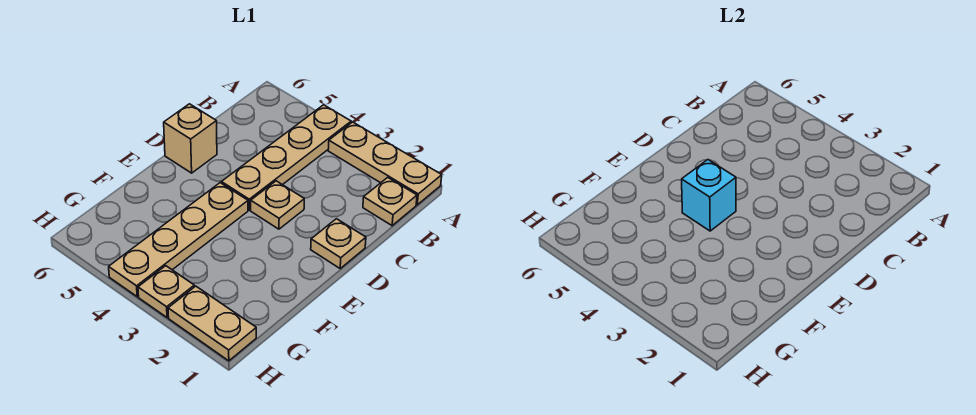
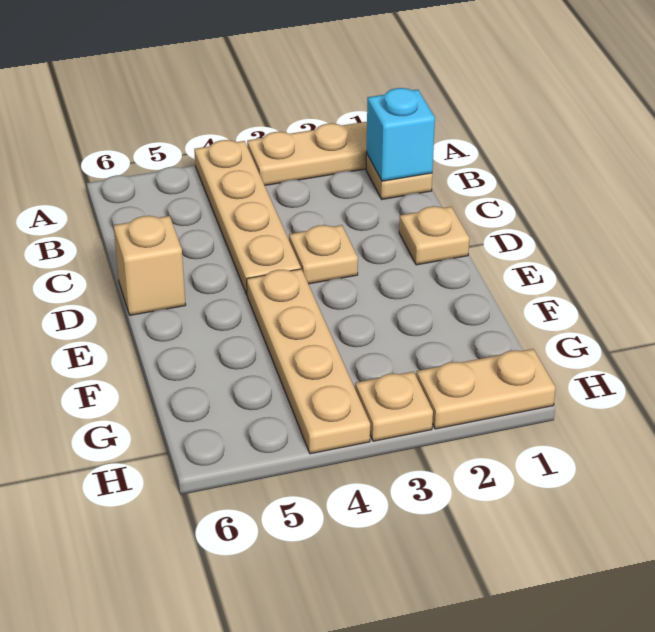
cyan brick E4 level 2 -> cyan brick B1 level 2

